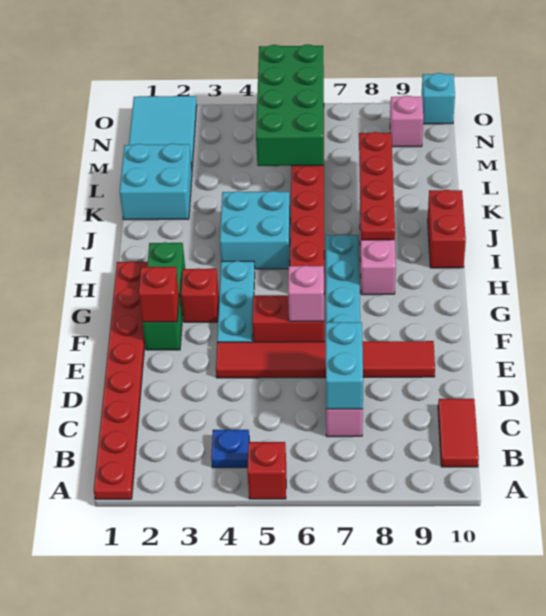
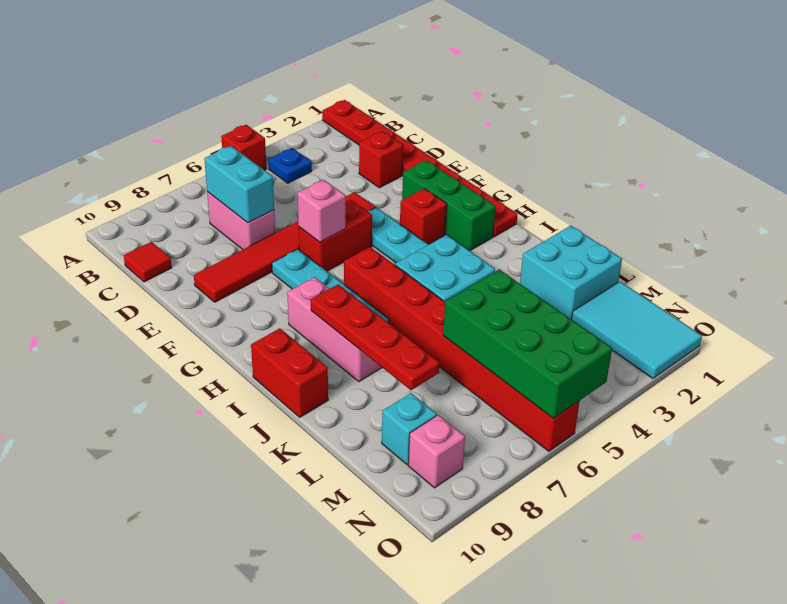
red tile B10:C10 level 1 -> red tile C10 level 1
red brick F2 level 2 -> red brick D2 level 1
cyan brick O10 level 1 -> cyan brick M9 level 1

